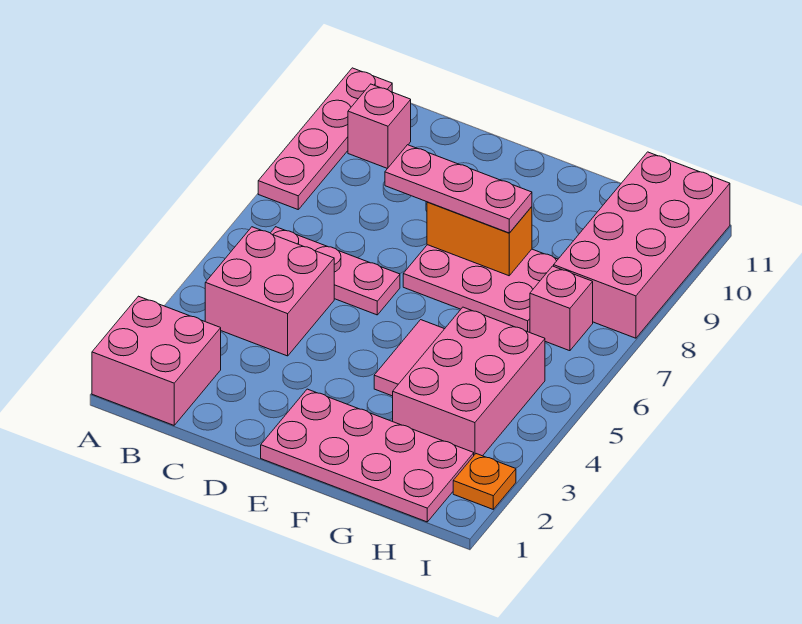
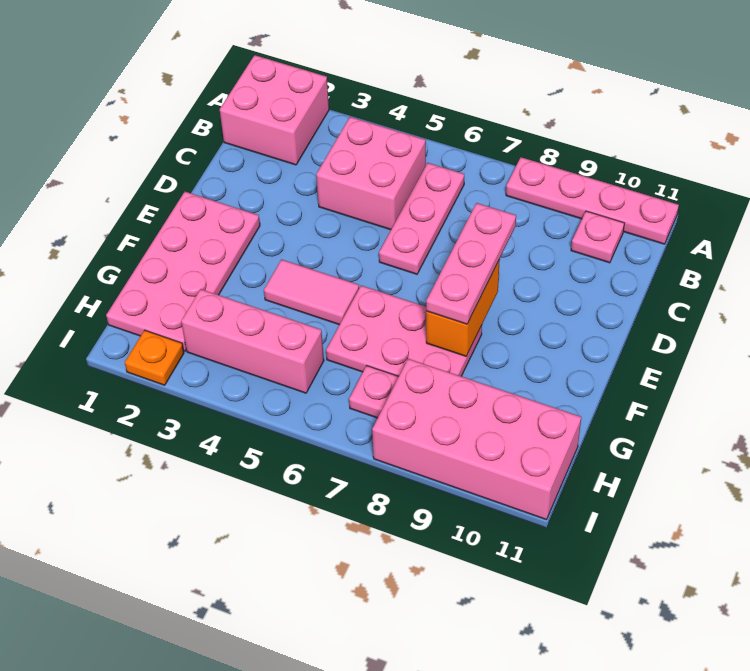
pink brick B10 level 1 -> pink plate B10 level 1
pink plate E7:G8 level 1 -> pink plate F6:G8 level 1
pink brick G3:H5 level 1 -> pink brick H3:H5 level 1
pink brick H7 level 1 -> pink plate H7 level 1

